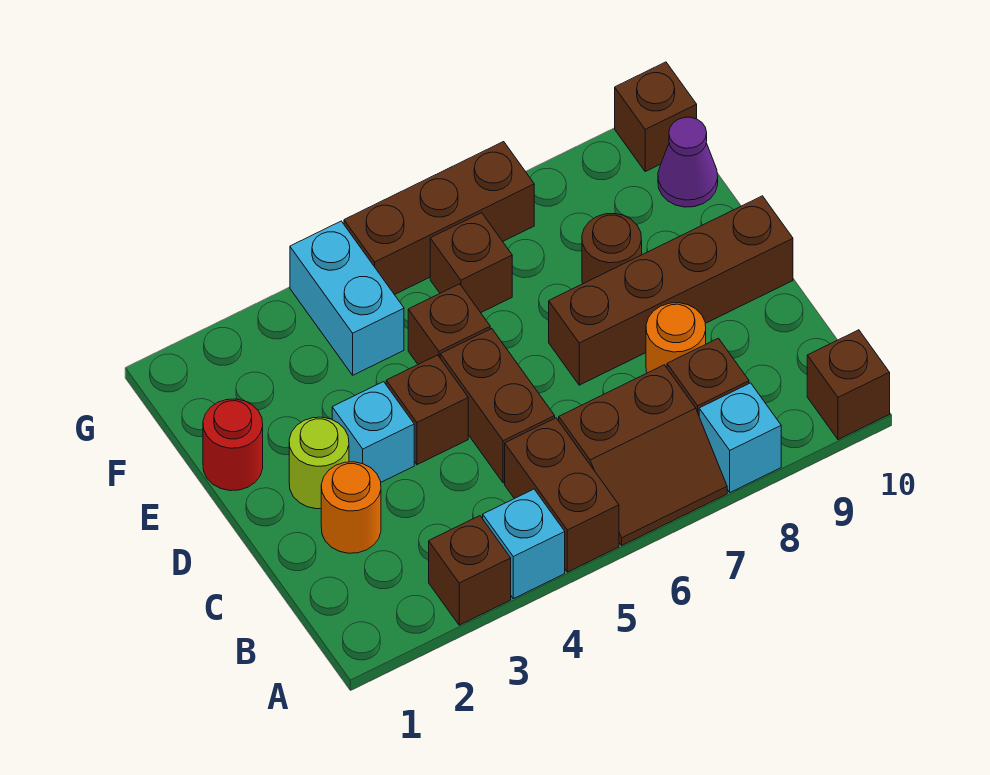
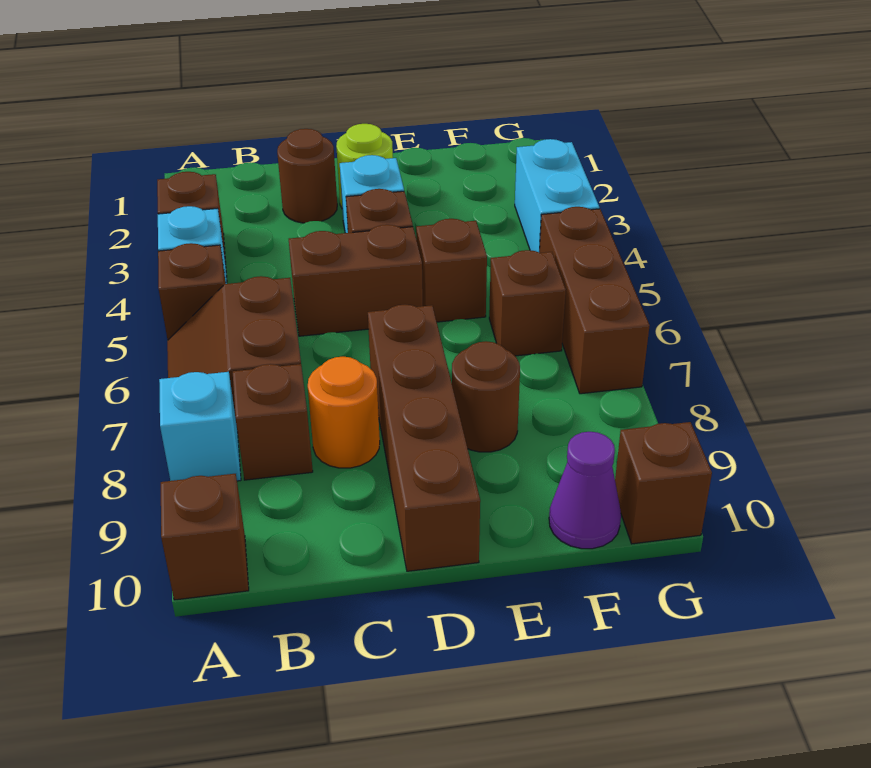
brown brick A5:B5 level 1 -> brown brick A5 level 1
orange round brick C2 level 1 -> brown round brick C2 level 1
red round brick E1 level 1 -> none
cyan brick F4:G4 level 1 -> cyan brick G3:G4 level 1

